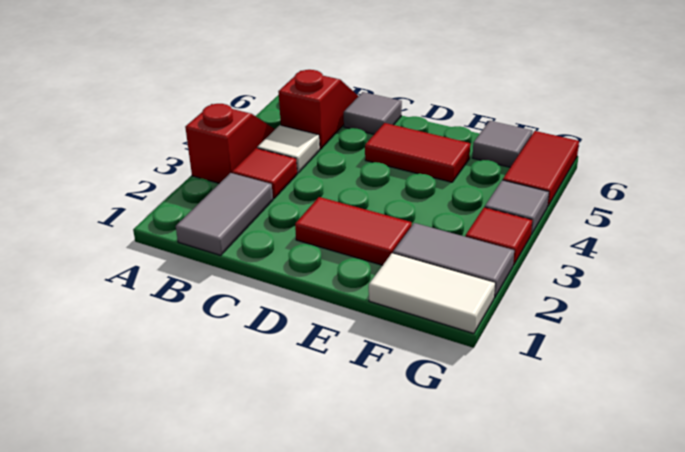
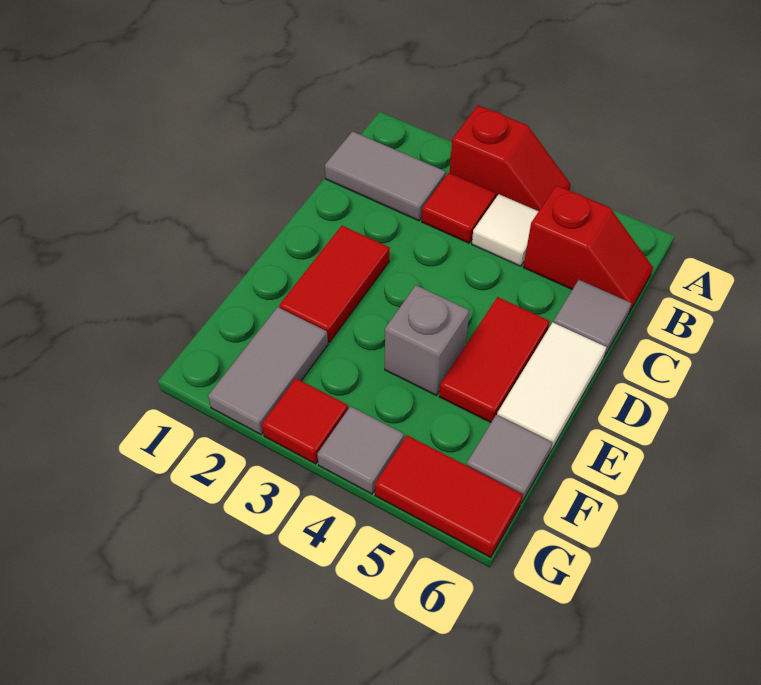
none -> grey brick E4 level 1
white tile F1:G1 level 1 -> white tile D6:E6 level 1

